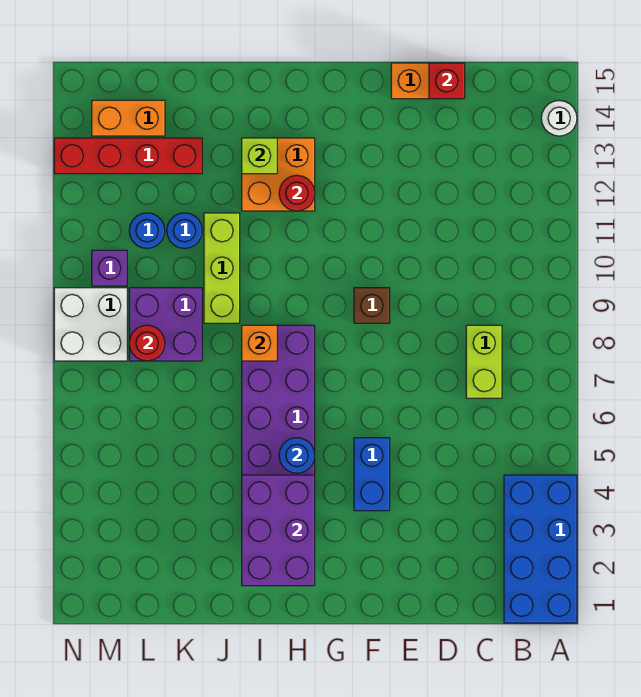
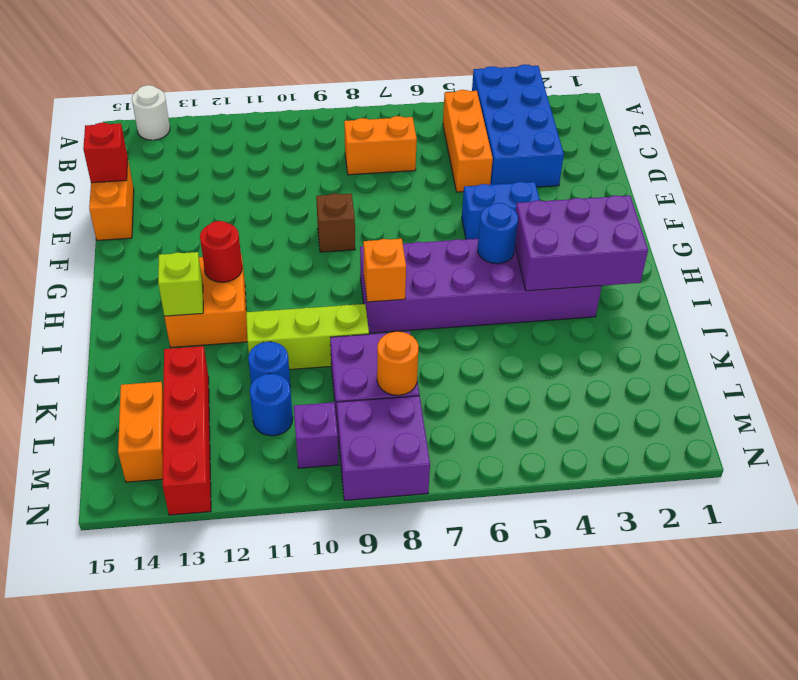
blue brick A1:B4 level 1 -> blue brick A3:D4 level 1
none -> orange brick B5:D5 level 1
lime brick C7:C8 level 1 -> orange brick C7:C8 level 1
red round brick L8 level 2 -> orange round brick L8 level 2
white brick M8:N9 level 1 -> purple brick M8:N9 level 1

